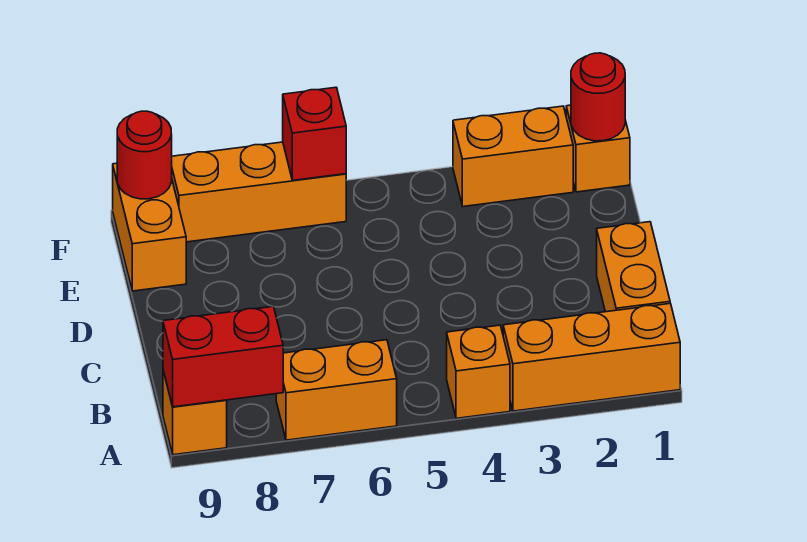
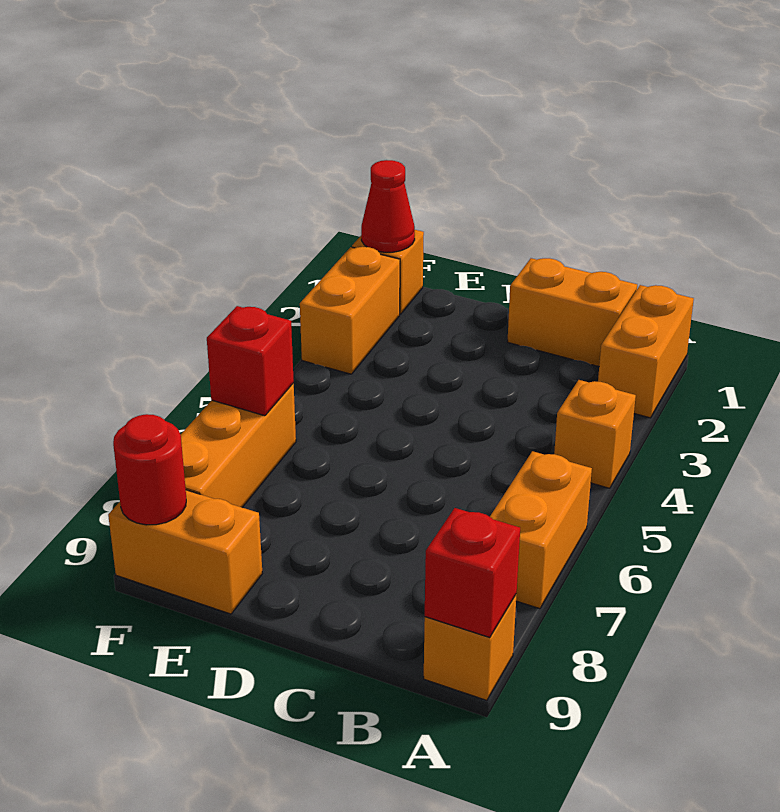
orange brick A1:A3 level 1 -> orange brick A1:A2 level 1
red brick A8:A9 level 2 -> red brick A9 level 2
red round brick F1 level 2 -> red cone F1 level 2

